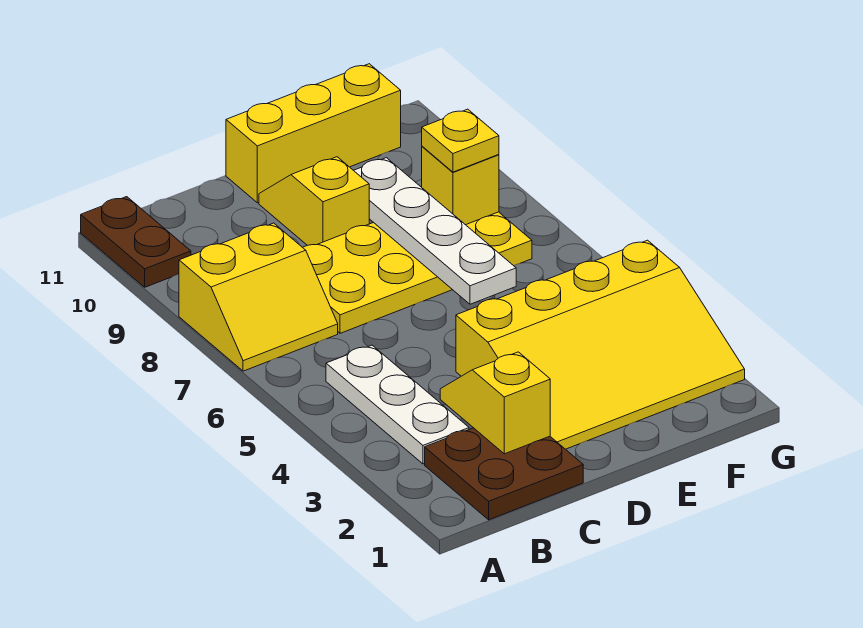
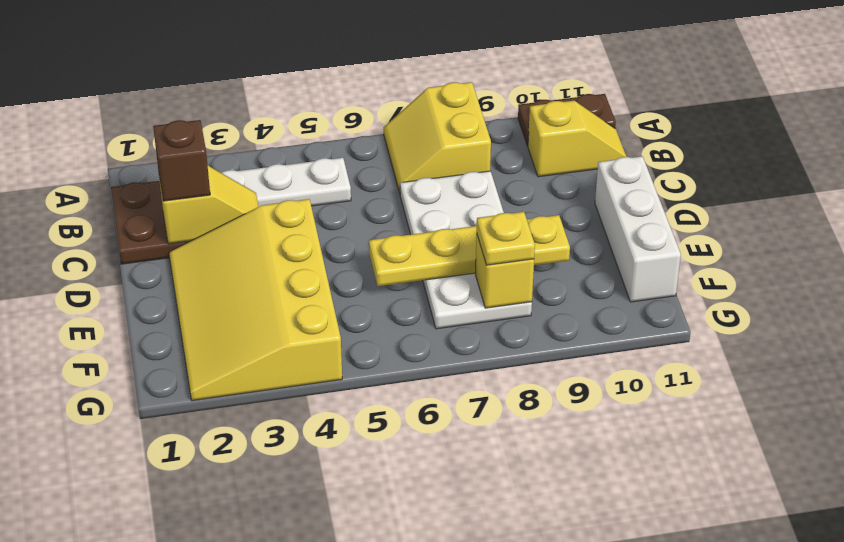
none -> brown brick C2 level 3
yellow plate C7:F8 level 1 -> white plate C7:F8 level 1
yellow slope D9:D10 level 1 top 9 -> yellow slope B10:B11 level 1 top 10
yellow brick D11:F11 level 1 -> white brick D11:F11 level 1
white plate E6:E9 level 2 -> yellow plate E6:E9 level 2

